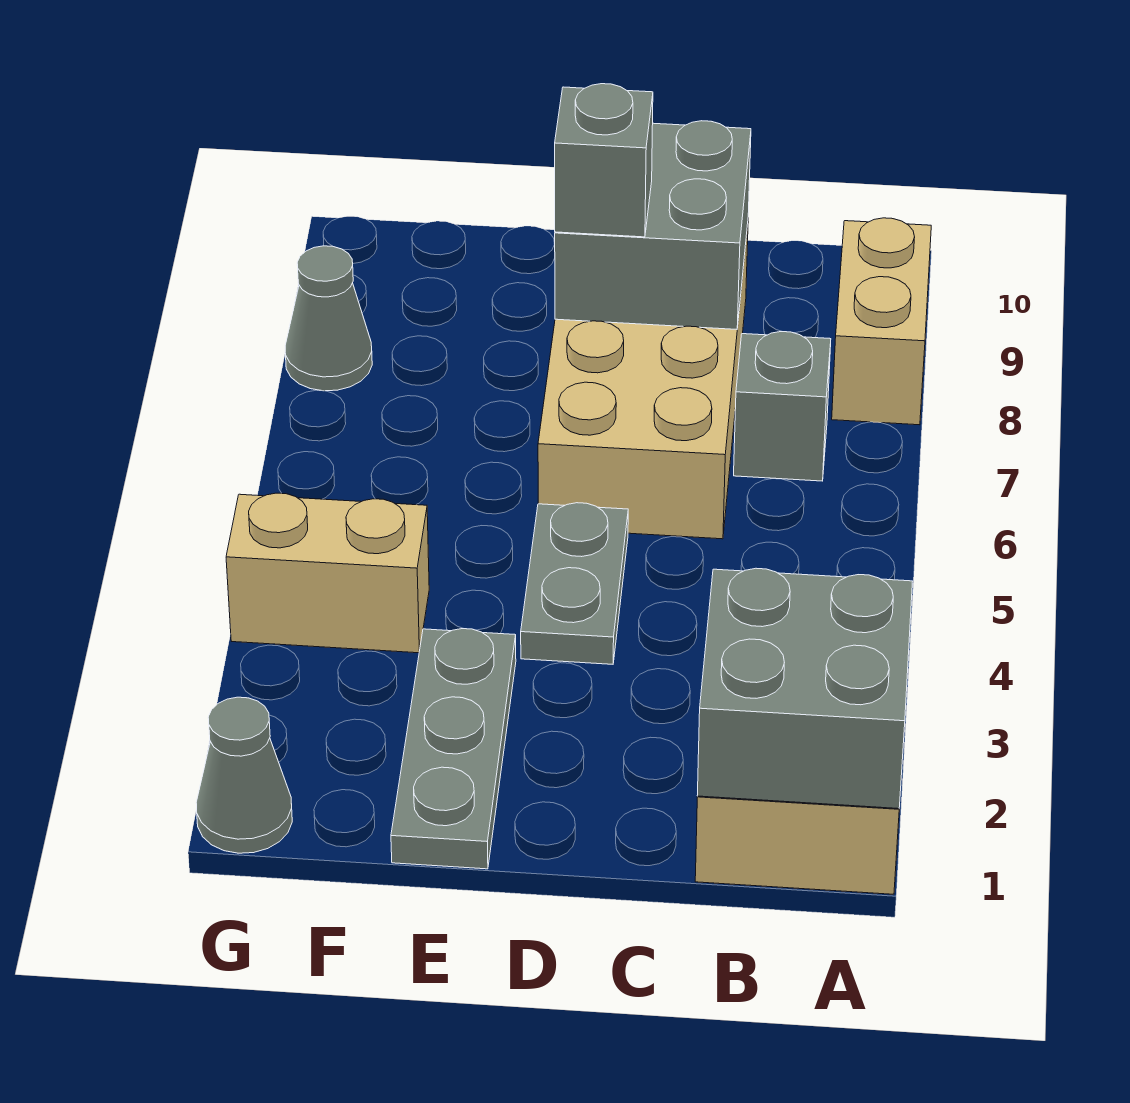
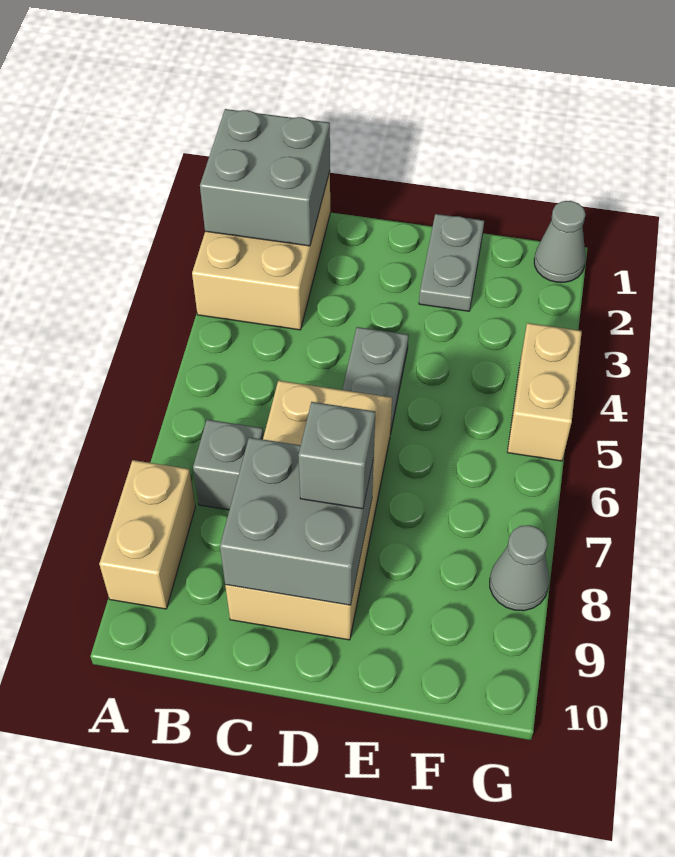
grey plate E1:E3 level 1 -> grey plate E1:E2 level 1
tan brick F4:G4 level 1 -> tan brick G4:G5 level 1

